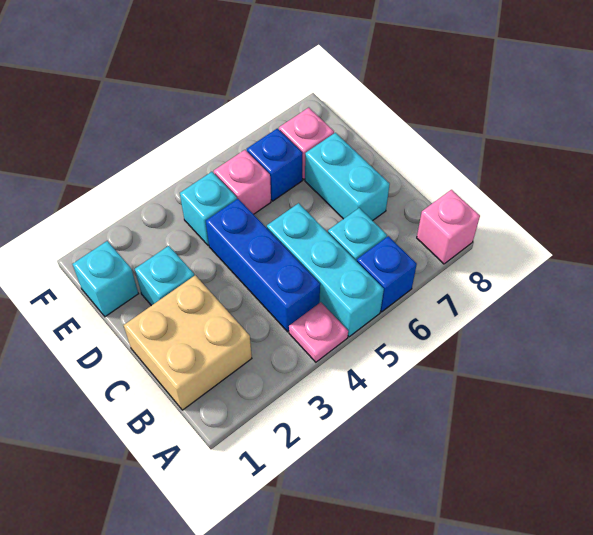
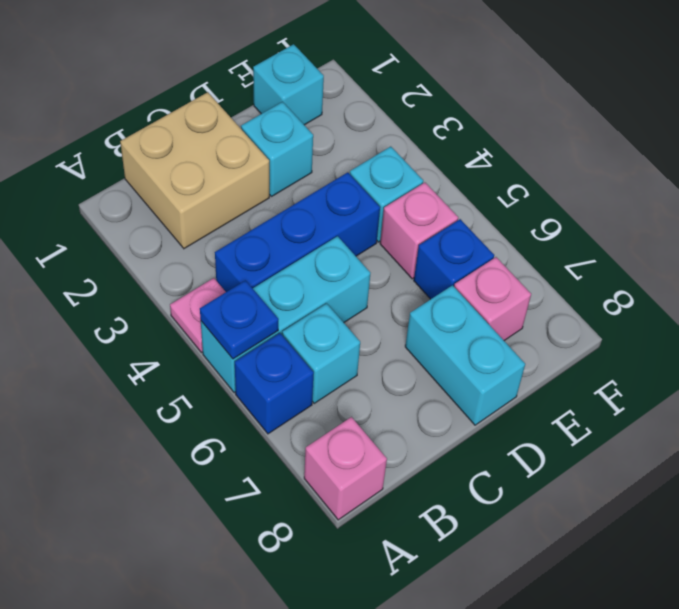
none -> blue plate A5 level 2
cyan brick C7:D7 level 1 -> cyan brick D7:D8 level 1

